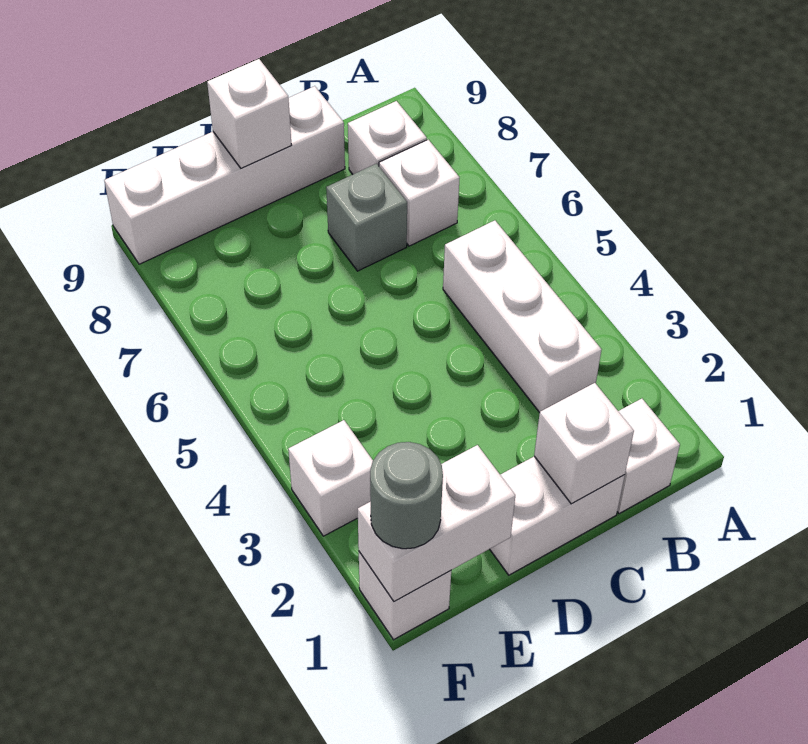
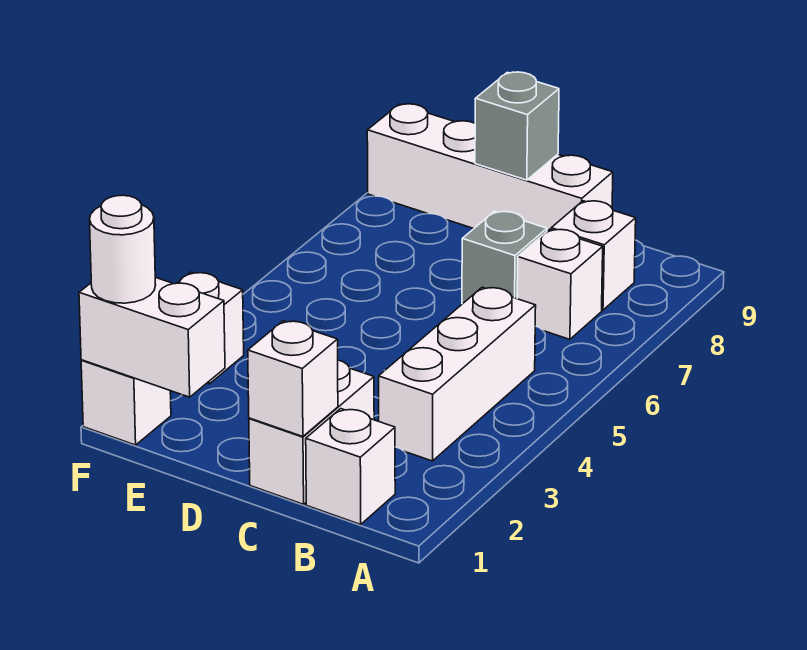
white brick C1:D1 level 1 -> white brick C1:C2 level 1
white brick D9 level 2 -> grey brick D9 level 2
grey round brick F1 level 3 -> white round brick F1 level 3

